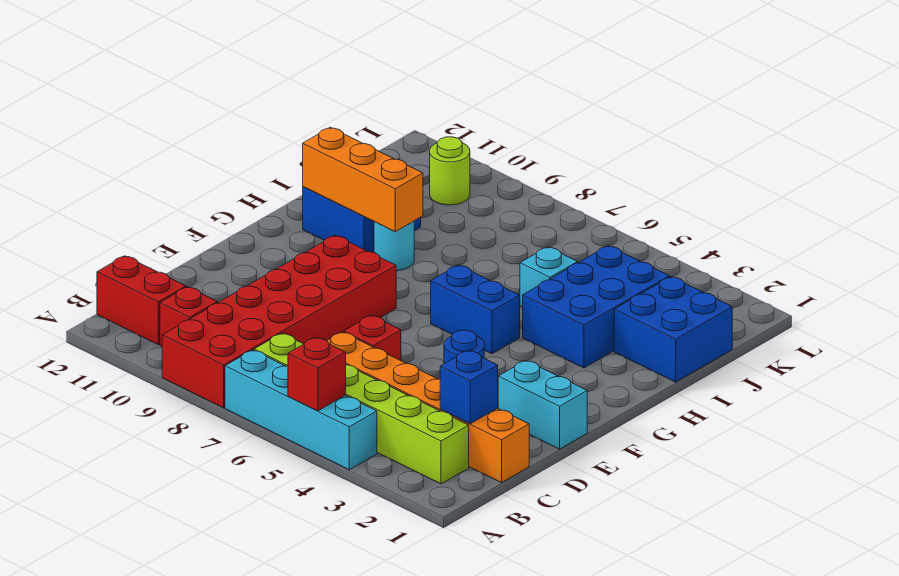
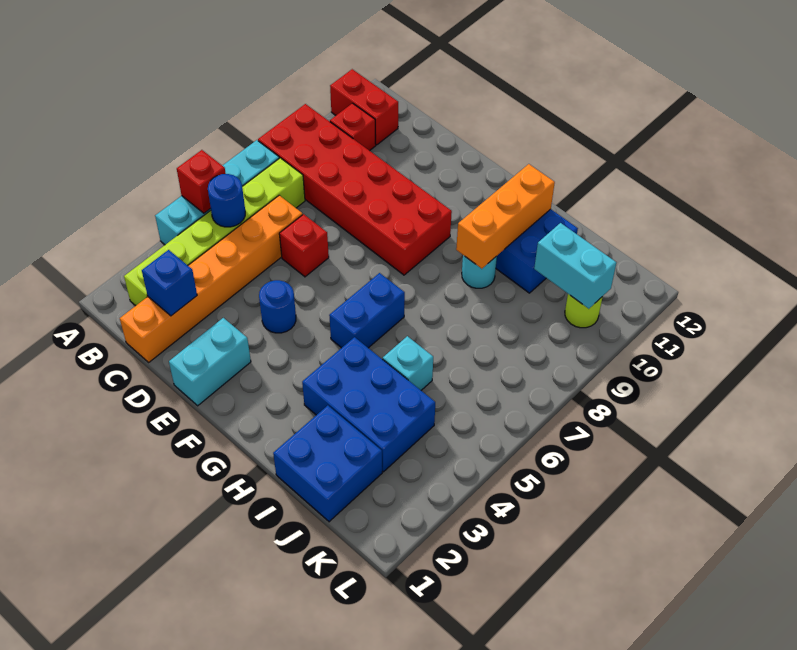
none -> blue round brick B5 level 2
red brick B11:B12 level 1 -> red brick A11:B11 level 1
none -> cyan brick J10:K10 level 2

